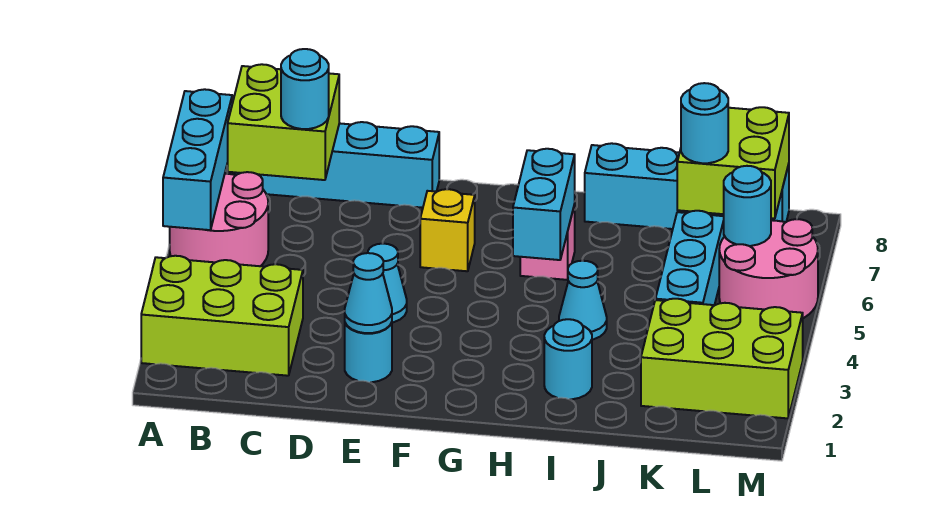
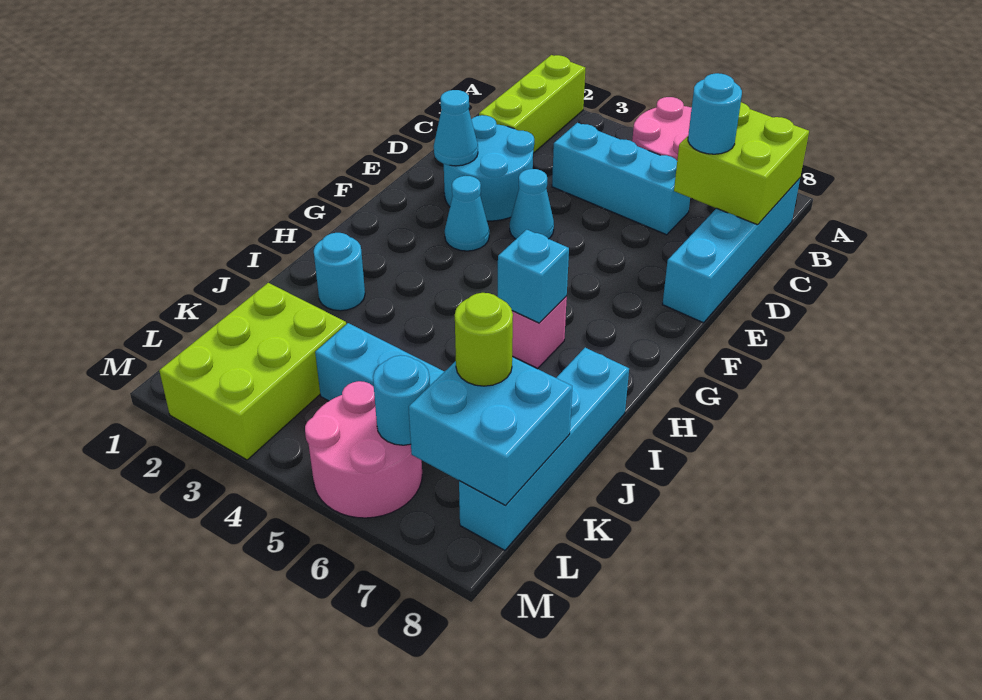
lime brick A2:C3 level 1 -> lime brick A2:C2 level 1
cyan brick A5:A7 level 2 -> cyan brick C4:C6 level 1
cyan round brick E2 level 1 -> cyan round brick D2:E3 level 1
yellow brick F6 level 1 -> none
cyan brick H5:H6 level 2 -> cyan brick H6 level 2
cyan cone I4 level 1 -> cyan cone F3 level 1
lime brick K7:L8 level 2 -> cyan brick K7:L8 level 2
cyan round brick K7 level 3 -> lime round brick K7 level 3

